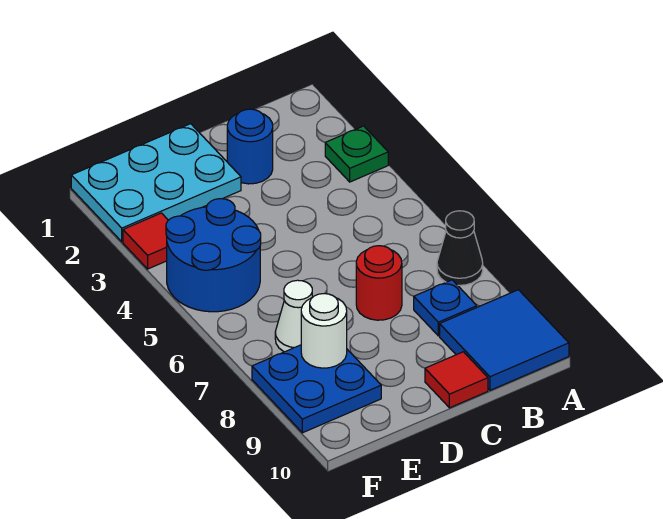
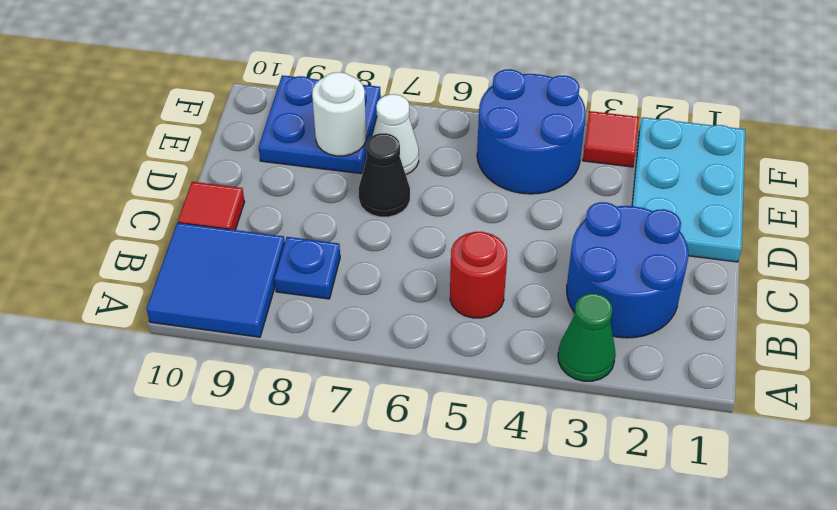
green plate A3 level 1 -> green cone A3 level 1
black cone A7 level 1 -> black cone D7 level 1
blue round brick C2 level 1 -> blue round brick B2:C3 level 1
red round brick C7 level 1 -> red round brick B5 level 1

